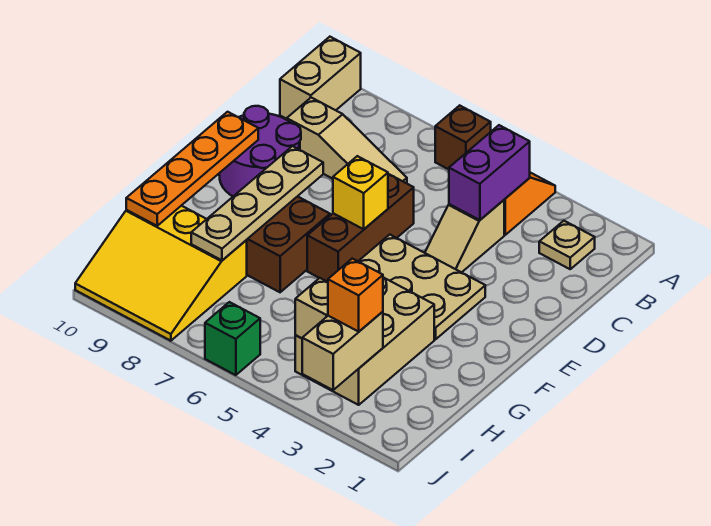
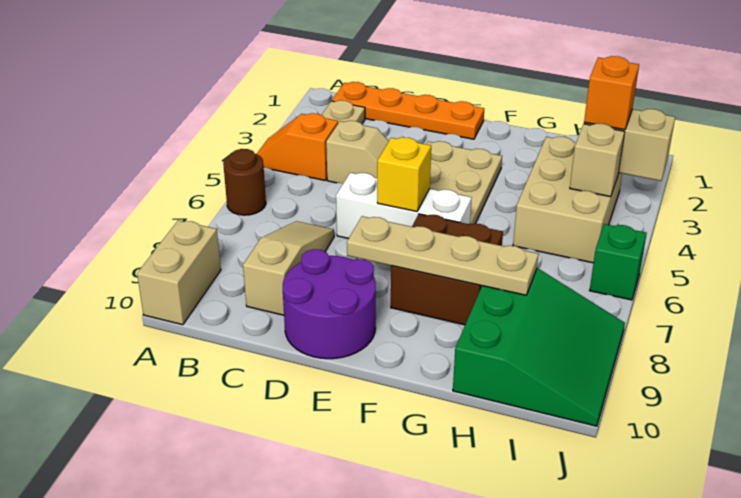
brown brick A6 level 1 -> brown round brick A6 level 1
tan brick A10:B10 level 1 -> tan brick A9:A10 level 1
purple brick B4:C4 level 2 -> none
brown brick D6:F6 level 1 -> white brick D6:F6 level 1
orange plate E10:H10 level 2 -> orange plate B1:E1 level 1
tan brick G3:I4 level 1 -> tan brick H3:I5 level 1
yellow slope H8:J10 level 1 top H -> green slope H8:J10 level 1 top H

